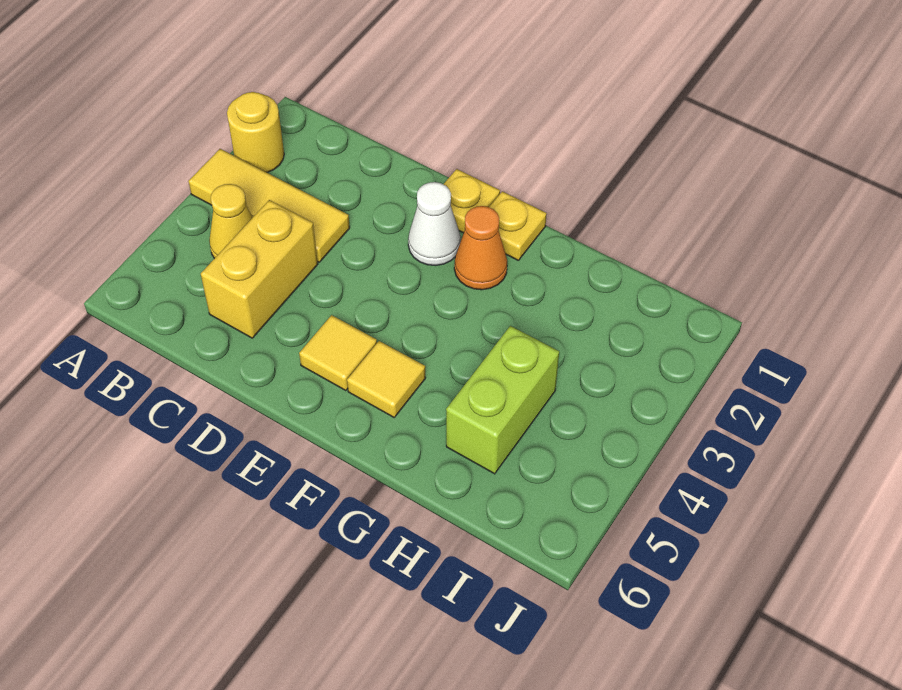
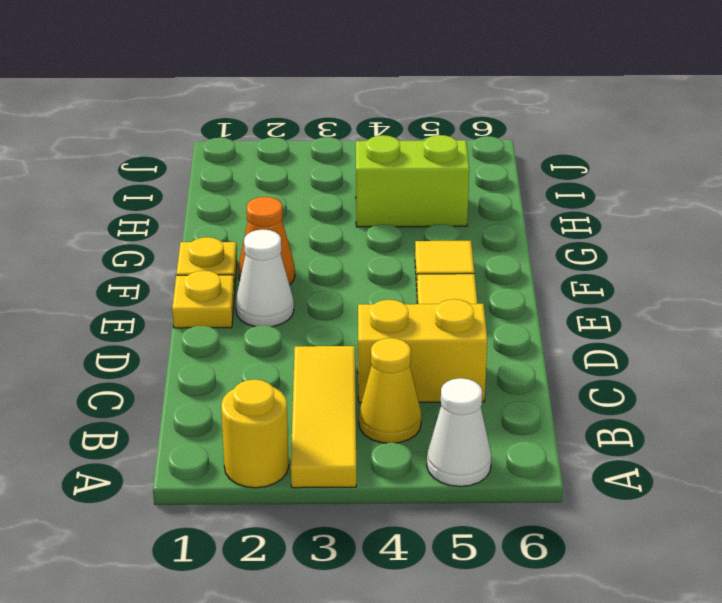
none -> white cone A5 level 1

